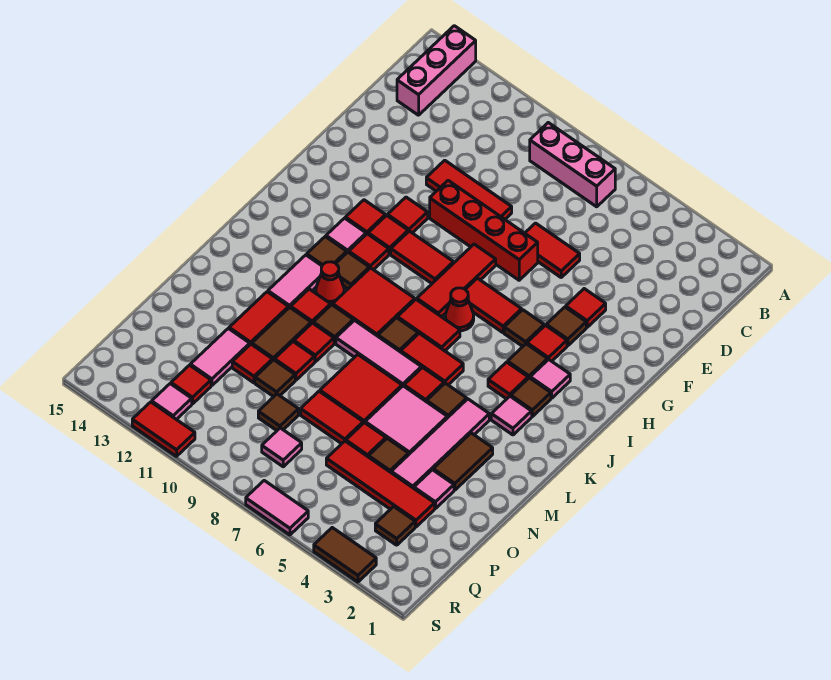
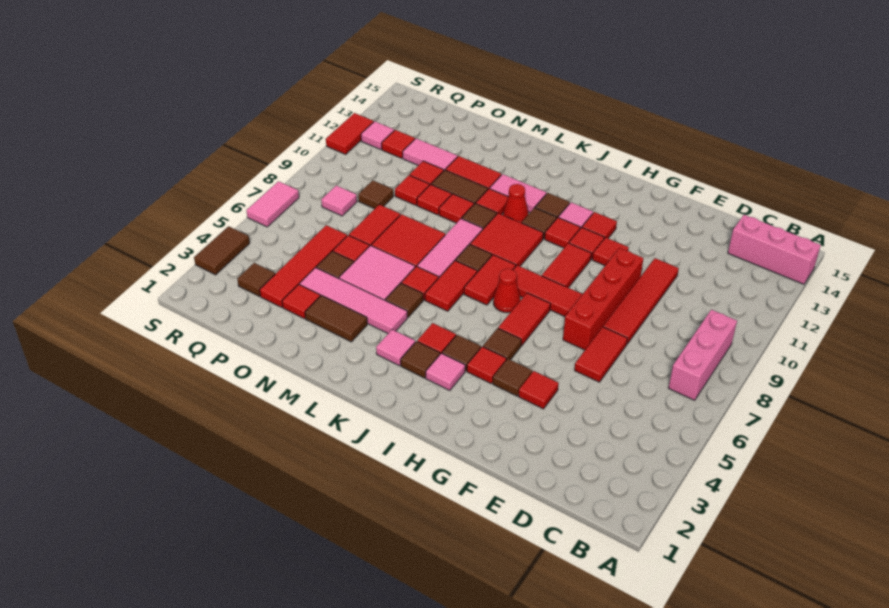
red tile E9:E11 level 1 -> red tile E8:E11 level 1
pink tile O3 level 1 -> red tile O3 level 1
brown tile O10 level 1 -> red tile O10 level 1

